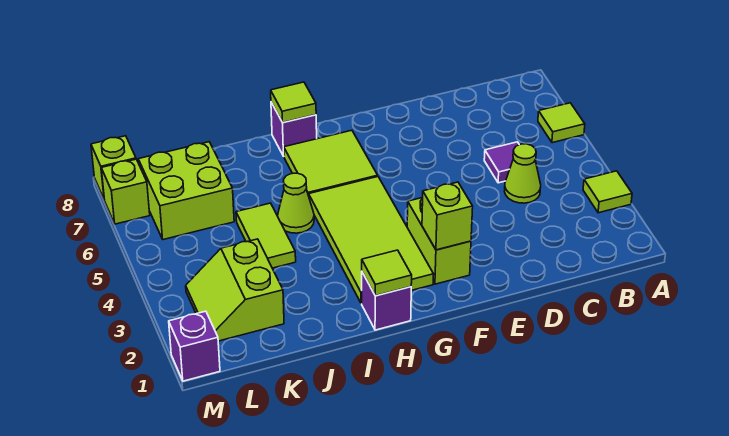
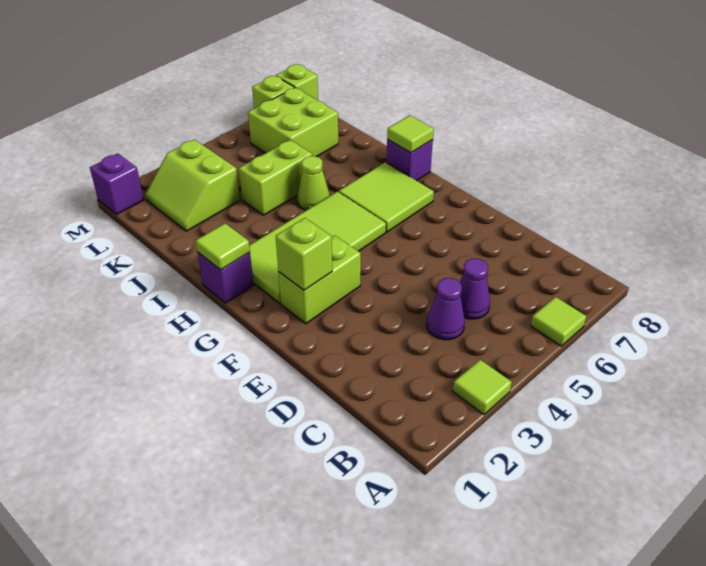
lime cone C4 level 1 -> purple cone C4 level 1
purple tile C5 level 1 -> purple cone C5 level 1
lime tile J4:J5 level 1 -> lime brick J4:J5 level 1
lime slope K2:L3 level 1 top K -> lime slope K2:L3 level 1 top 3

